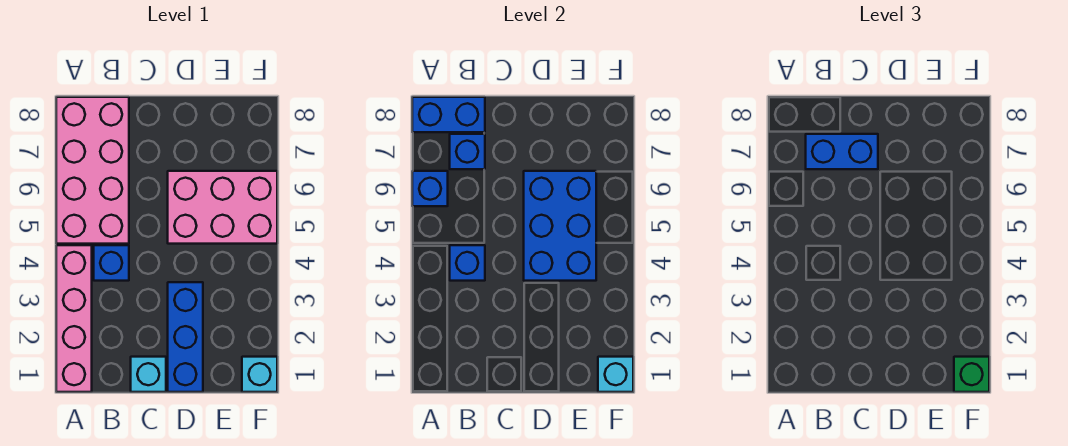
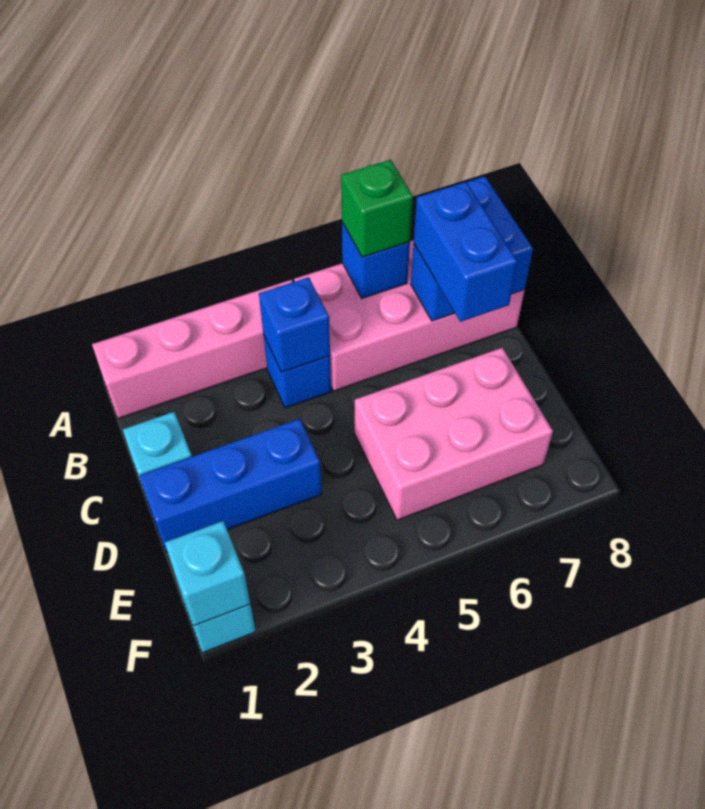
blue brick D4:E6 level 2 -> none
pink brick D5:F6 level 1 -> pink brick D5:E7 level 1
green brick F1 level 3 -> green brick A6 level 3

